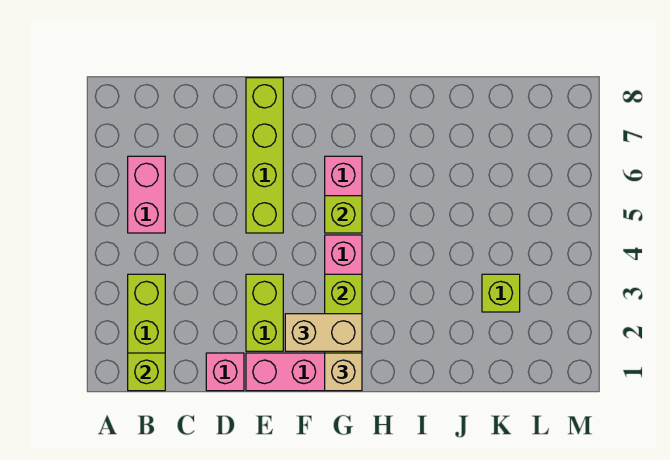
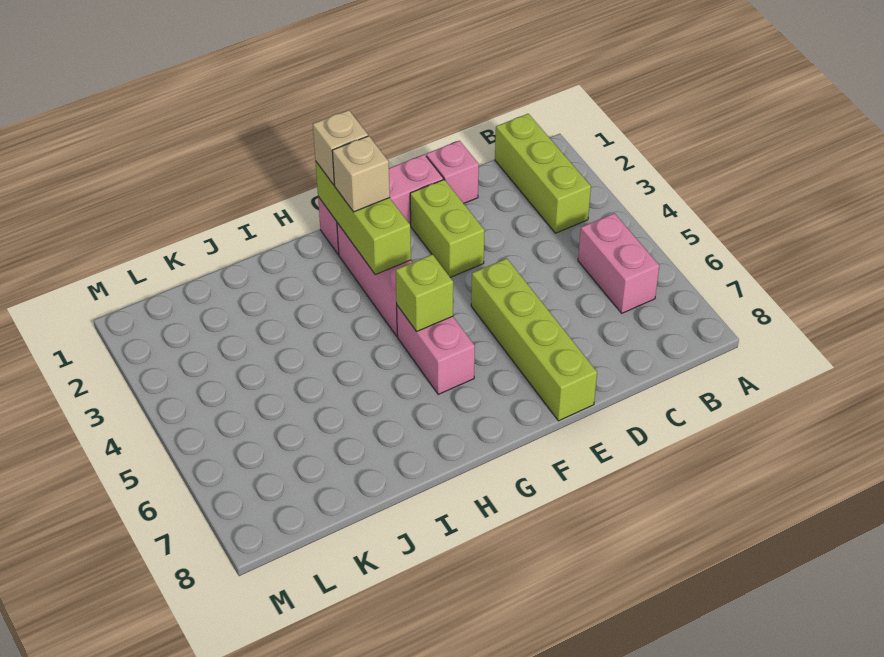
lime brick B1 level 2 -> none
tan brick F2:G2 level 3 -> tan brick G2 level 3
lime brick K3 level 1 -> none

